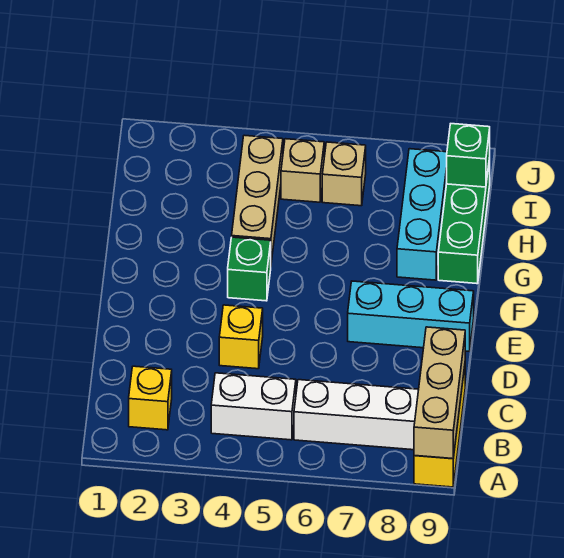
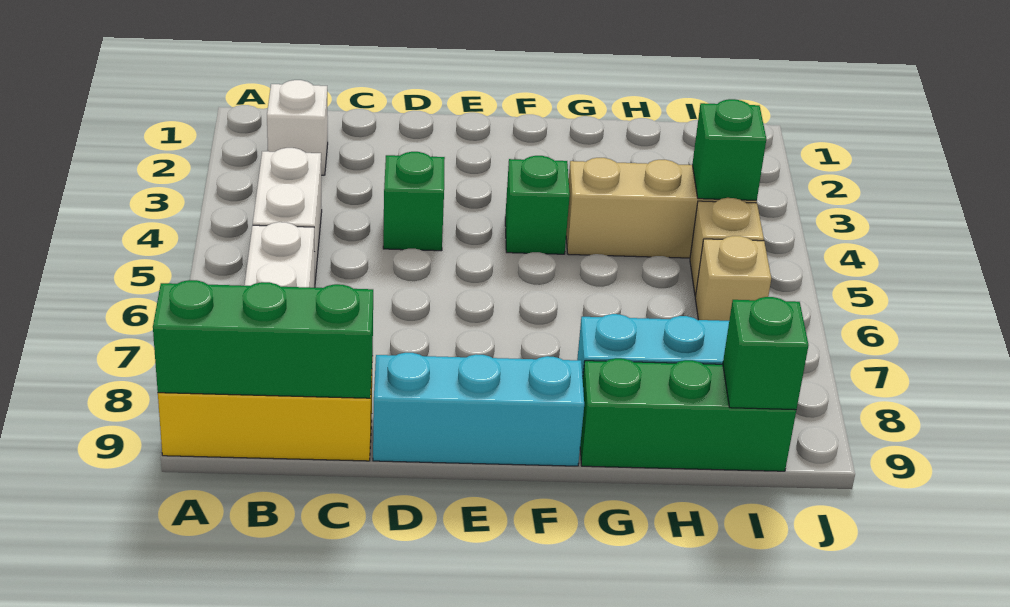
tan brick A9:C9 level 2 -> green brick A9:C9 level 2
yellow brick B2 level 1 -> white brick B2 level 1
yellow brick D4 level 1 -> green brick D4 level 1
cyan brick E7:E9 level 1 -> cyan brick D9:F9 level 1
none -> green brick I4 level 2

